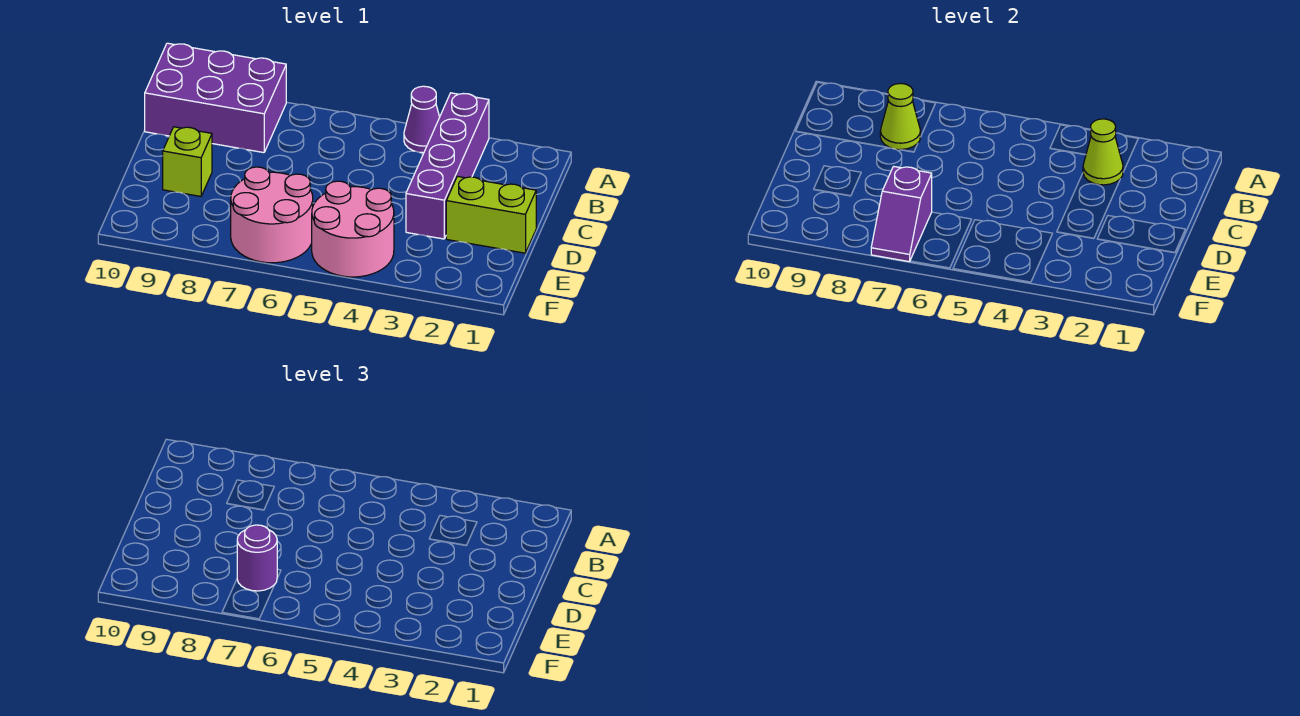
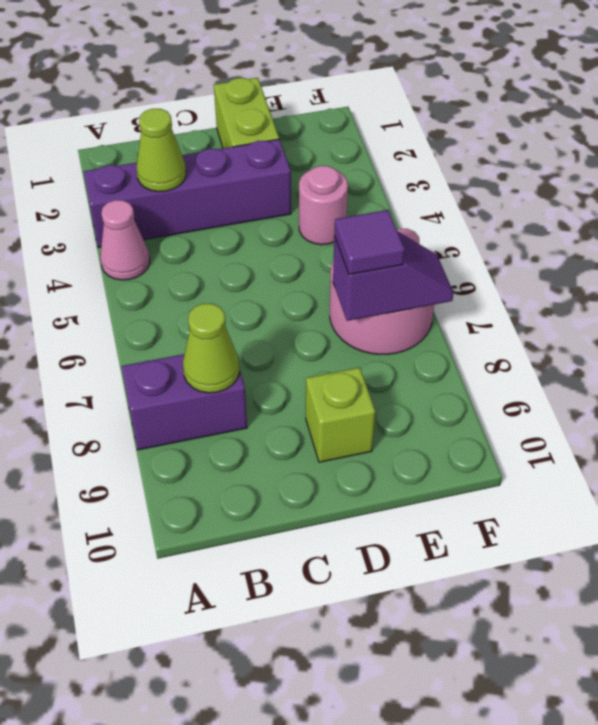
purple cone A4 level 1 -> pink cone A4 level 1
purple brick A8:B10 level 1 -> purple brick A8:B8 level 1
pink round brick E4:F5 level 1 -> pink round brick E4 level 1
purple round brick E7 level 3 -> purple tile E7 level 3

